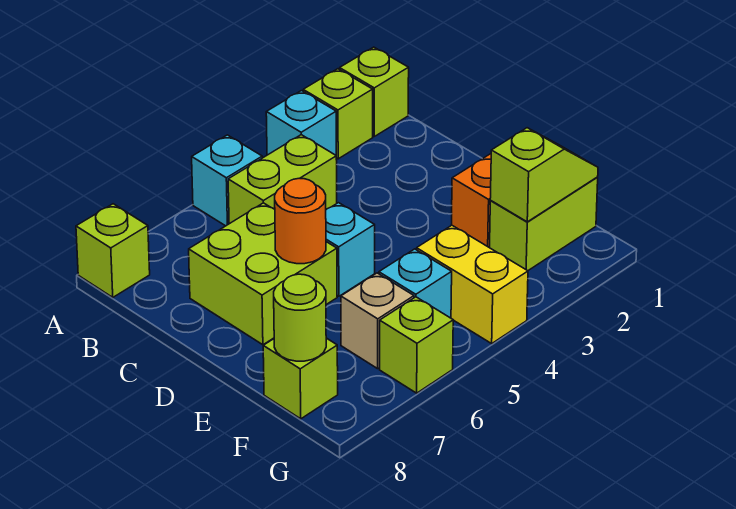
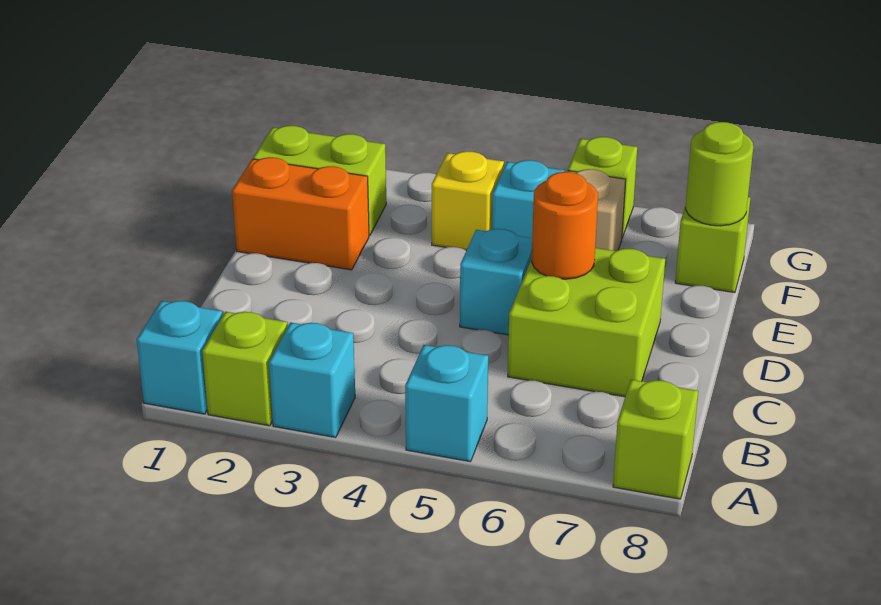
lime brick A1 level 1 -> cyan brick A1 level 1
lime brick B4:B5 level 1 -> none
lime slope F1:F2 level 2 top 2 -> none
yellow brick F4:G4 level 1 -> yellow brick F4 level 1

